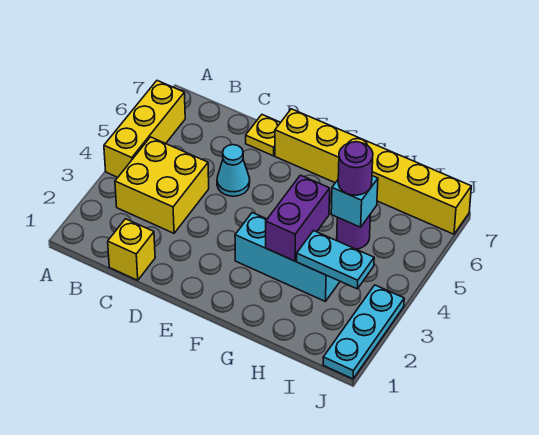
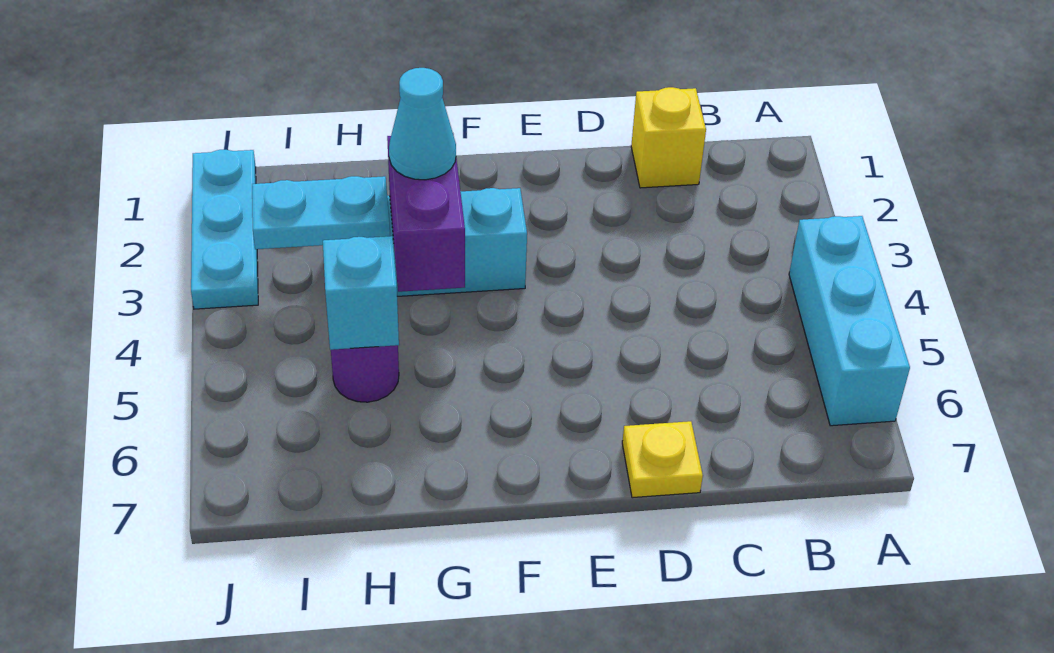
yellow brick A4:A6 level 1 -> cyan brick A4:A6 level 1
yellow brick B3:C4 level 1 -> none
cyan cone D5 level 1 -> cyan cone G3 level 3
yellow brick E7:J7 level 1 -> none
purple round brick H5 level 3 -> none

